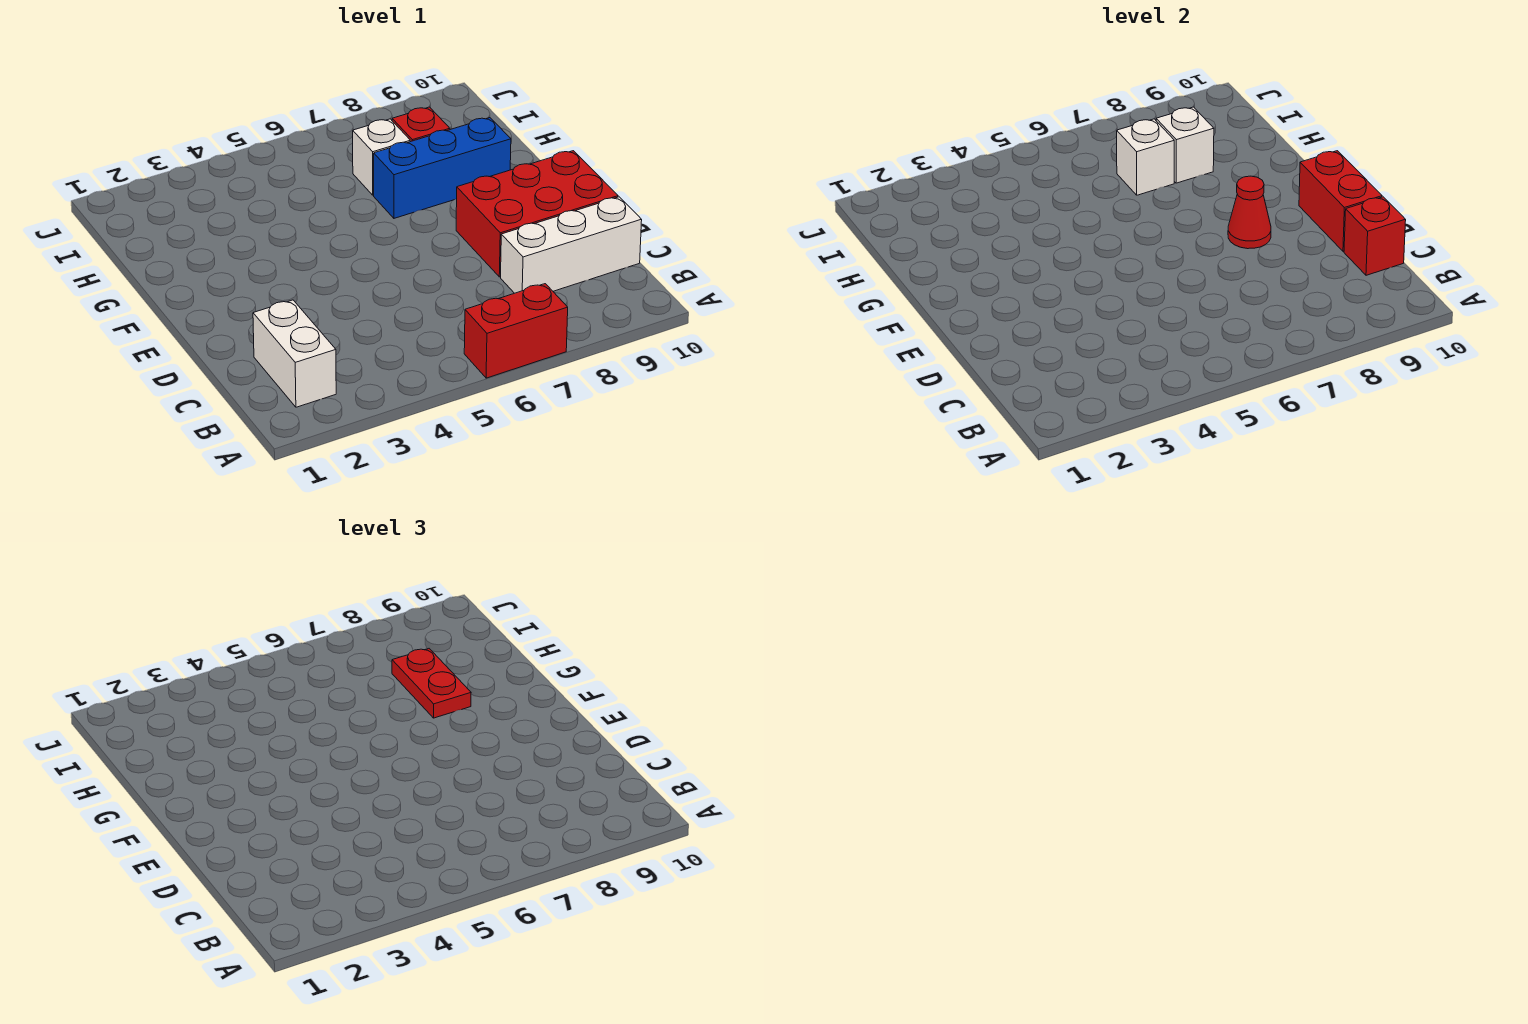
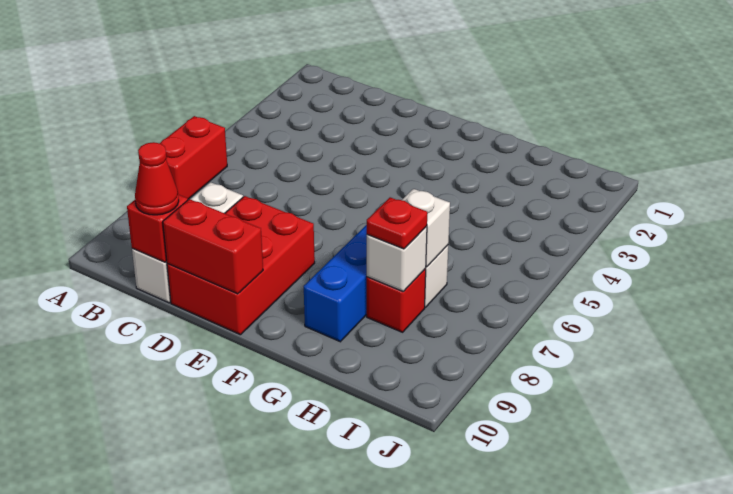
white brick B2:C2 level 1 -> none
red cone E8 level 2 -> red cone C10 level 3
red plate G8:H8 level 3 -> red plate H8 level 3

